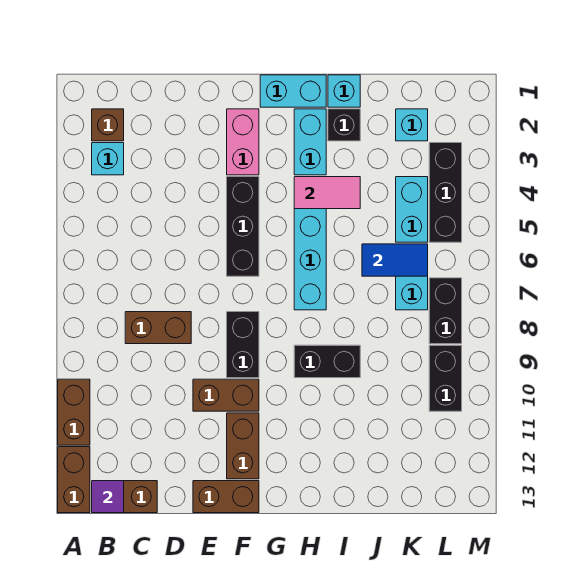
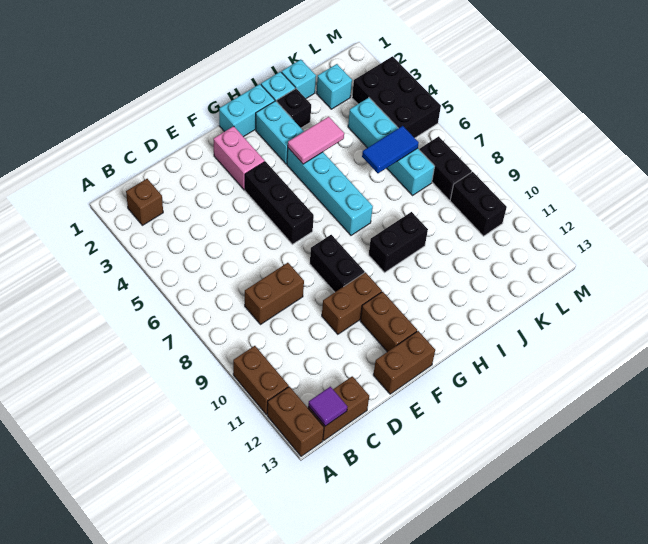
cyan brick B3 level 1 -> cyan brick J1 level 1
black brick L3:L5 level 1 -> black brick L3:M5 level 1

